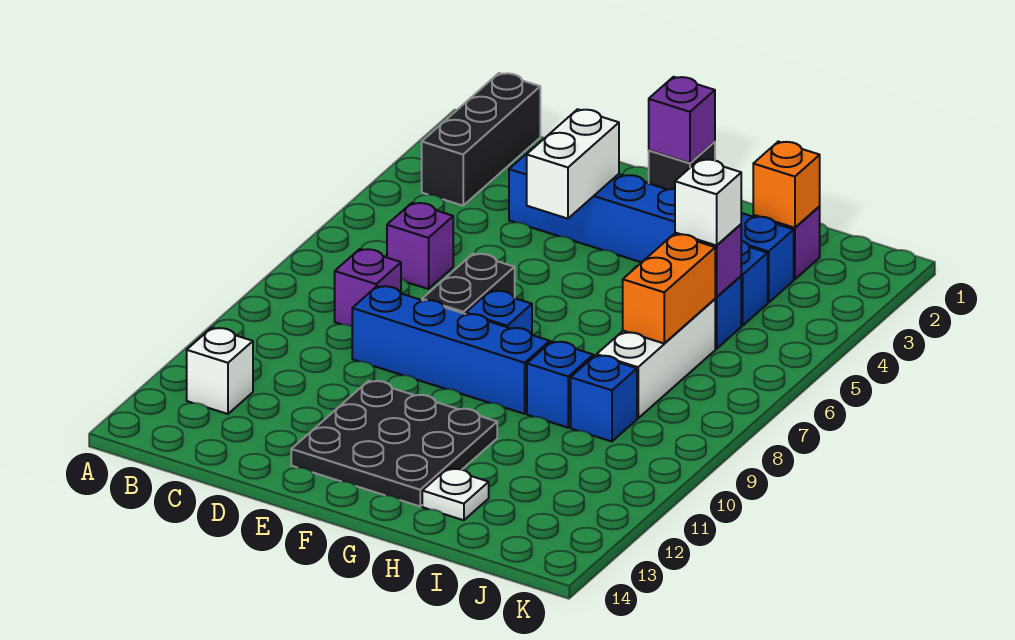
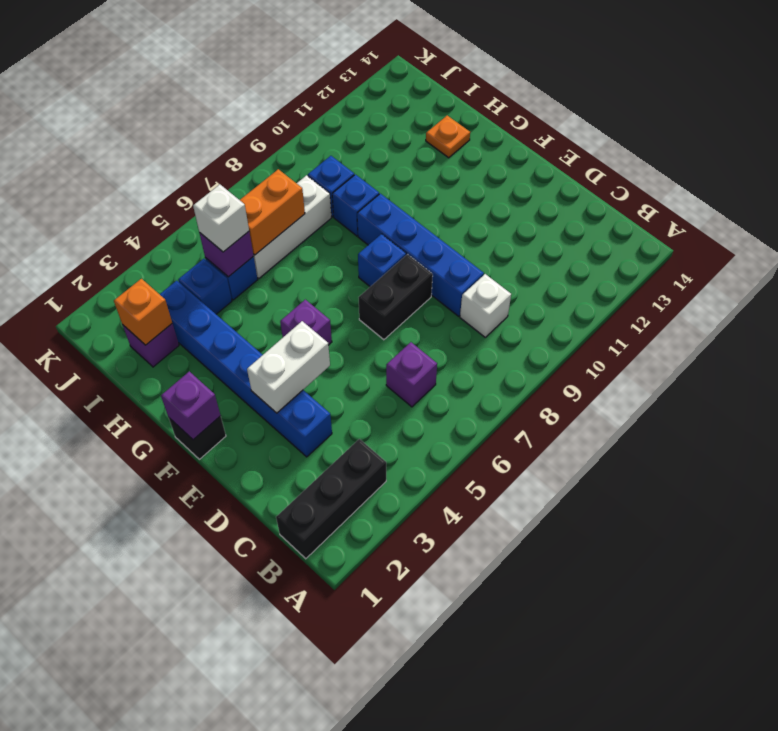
white brick B12 level 1 -> white brick C9 level 1
purple brick C8 level 1 -> purple brick F5 level 1
black plate E11:G13 level 1 -> none
white plate H13 level 1 -> orange plate H13 level 1

